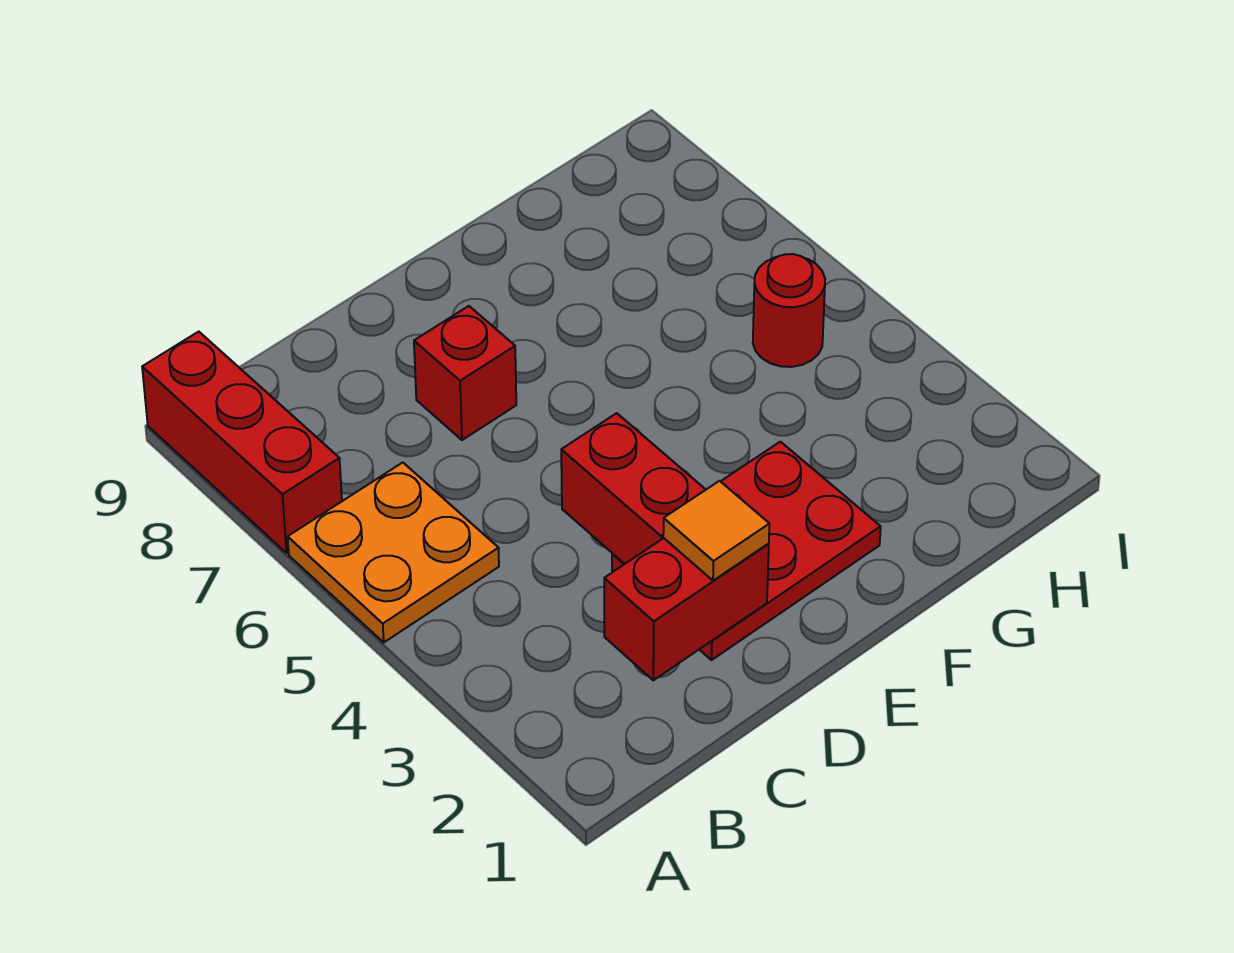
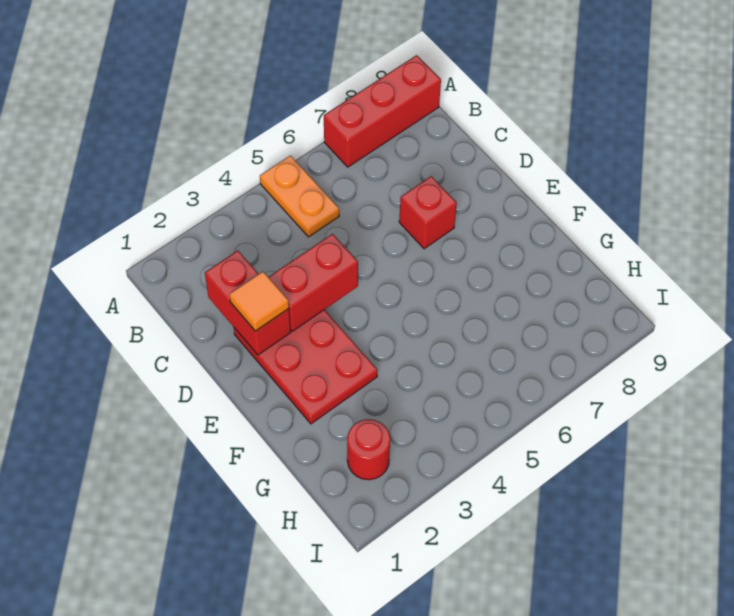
orange plate A5:B6 level 1 -> orange plate A5:B5 level 1
red round brick H5 level 1 -> red round brick H2 level 1

